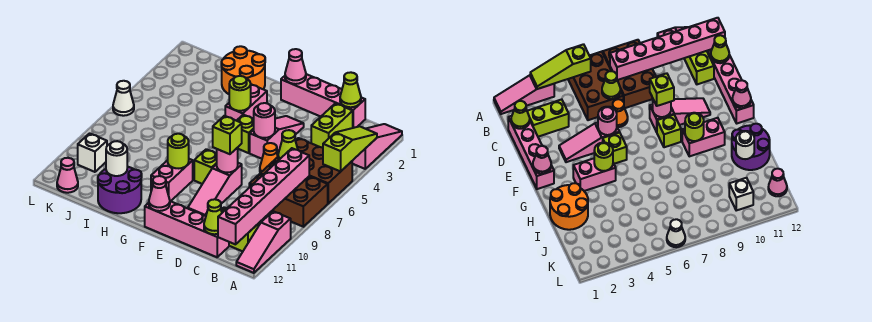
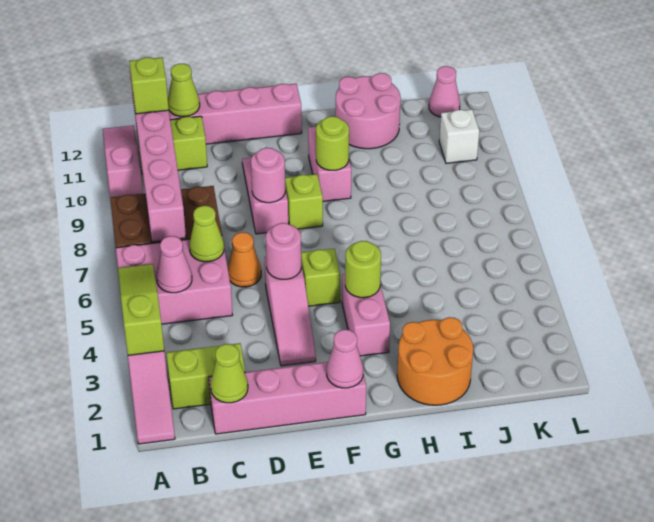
lime slope A3:A5 level 2 top 5 -> lime slope A3:A5 level 2 top 3
brown brick A5:C6 level 1 -> pink brick A5:C6 level 1
lime brick C2:C3 level 1 -> lime brick B2:C2 level 1
lime brick E8 level 3 -> lime brick B11 level 3
pink cone F12 level 2 -> pink cone B5 level 2
purple round brick H11:I12 level 1 -> pink round brick H11:I12 level 1
white round brick I11 level 2 -> none
white cone L6 level 1 -> none

